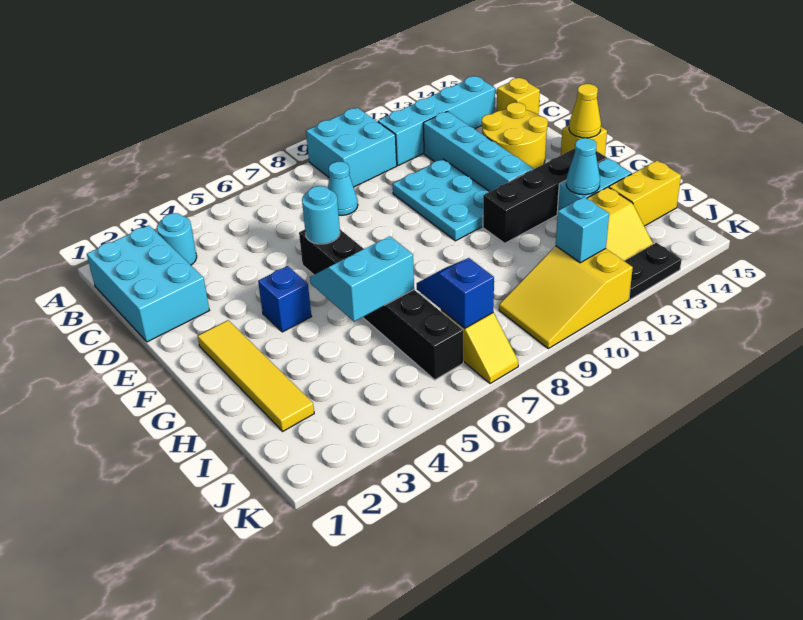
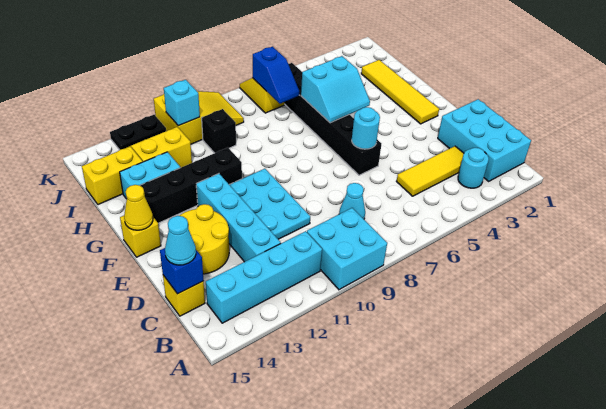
none -> yellow tile C3:C5 level 1
blue brick F4 level 1 -> blue brick C15 level 2
cyan cone H13 level 2 -> cyan cone C15 level 3
none -> black brick I10 level 1

